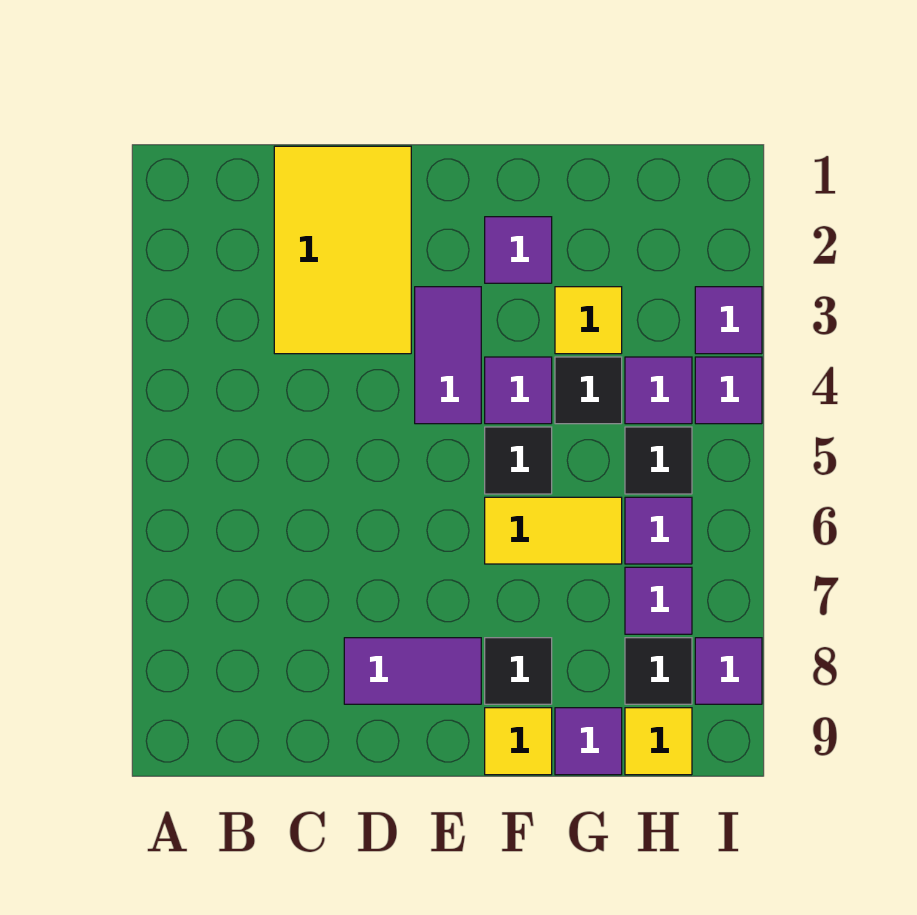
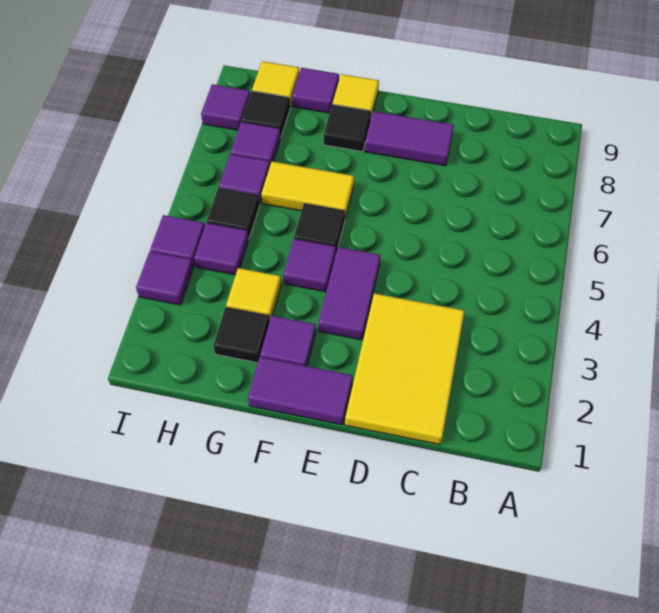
none -> purple tile E1:F1 level 1
black tile G4 level 1 -> black tile G2 level 1

